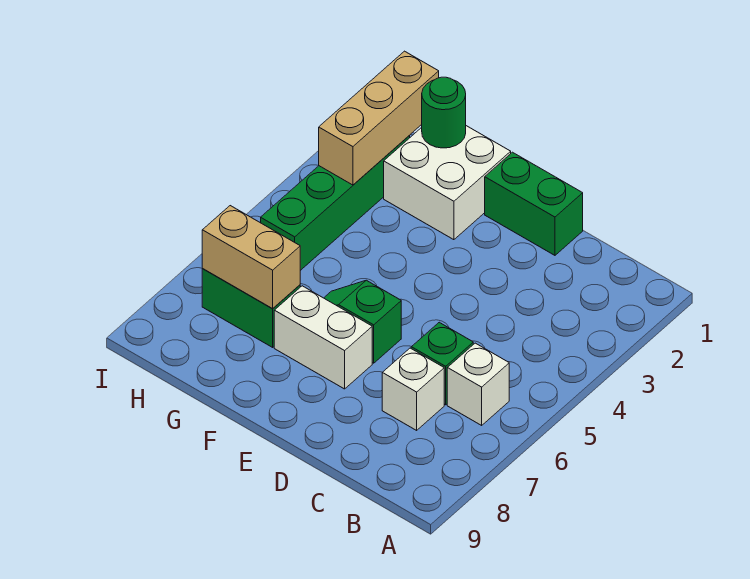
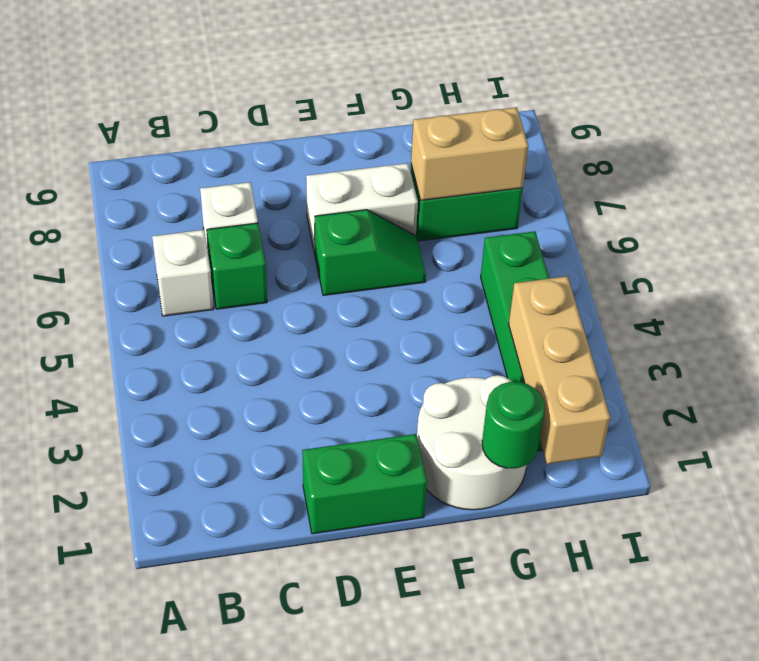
white brick F1:G2 level 1 -> white round brick F1:G2 level 1

